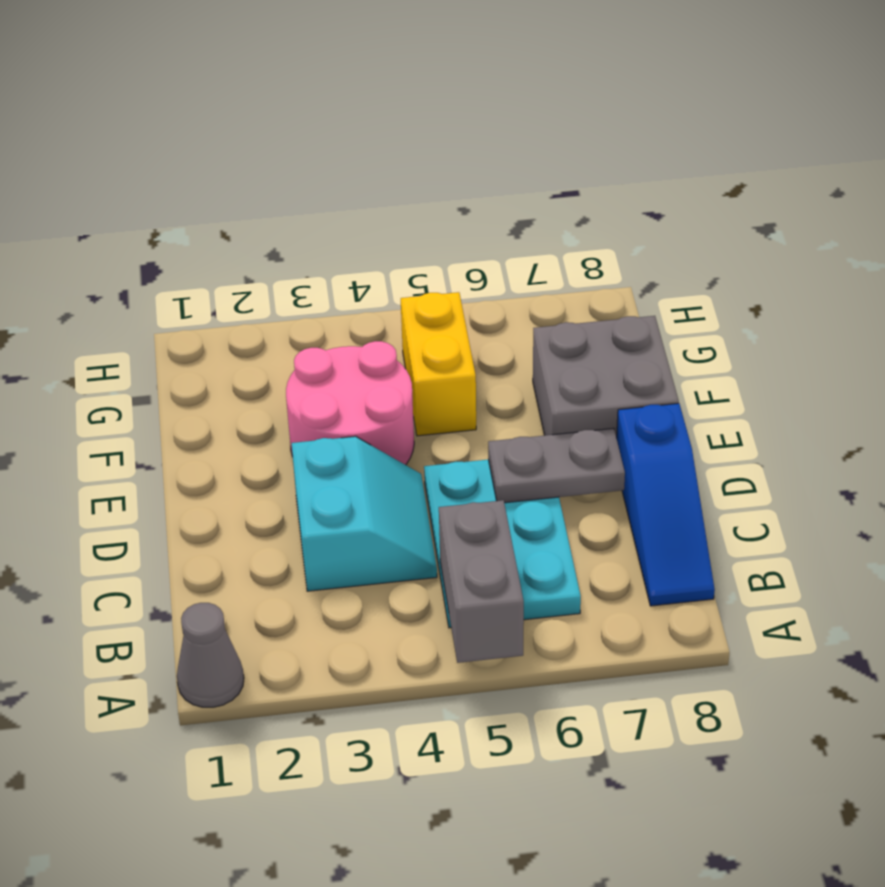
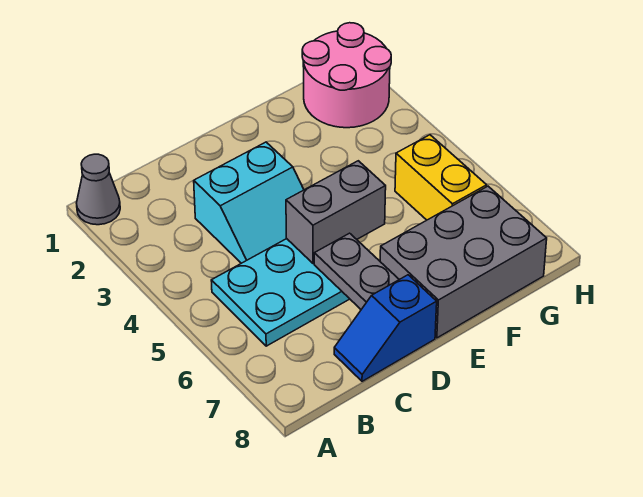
grey brick A5:B5 level 2 -> grey brick D5:E5 level 2
blue slope B8:D8 level 1 top D -> blue slope C8:D8 level 1 top D
pink round brick E3:F4 level 1 -> pink round brick G1:H2 level 1
grey brick E7:F8 level 1 -> grey brick E7:G8 level 1
yellow brick F5:G5 level 1 -> yellow brick G5:G6 level 1

